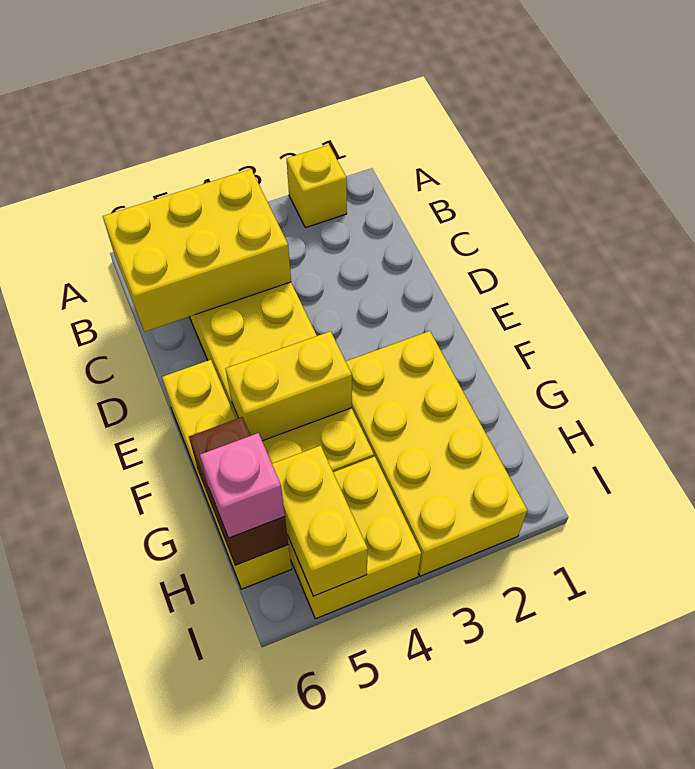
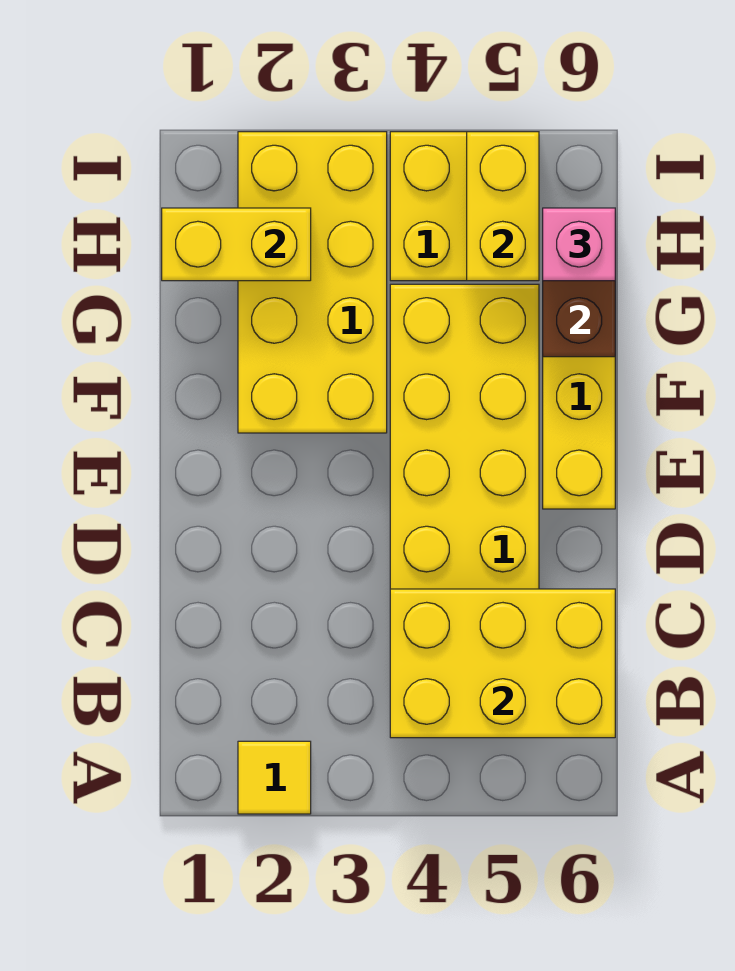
yellow brick A2 level 1 -> yellow tile A2 level 1
yellow brick F4:F5 level 2 -> yellow brick H1:H2 level 2

